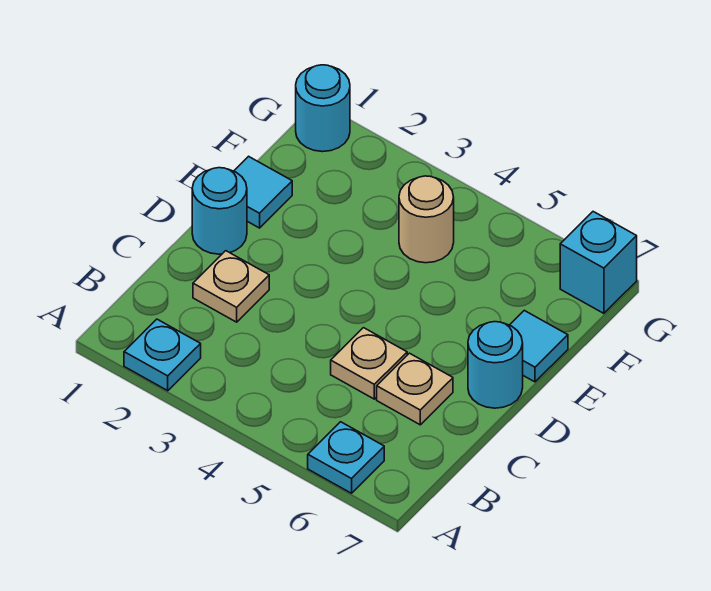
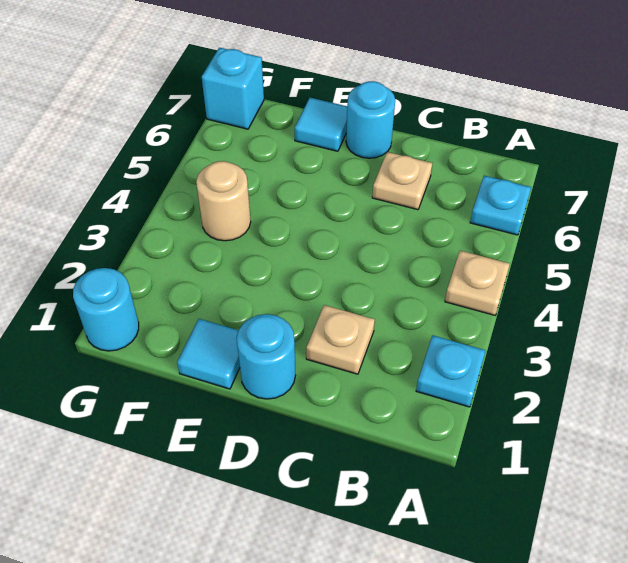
tan plate C5 level 1 -> tan plate A4 level 1

